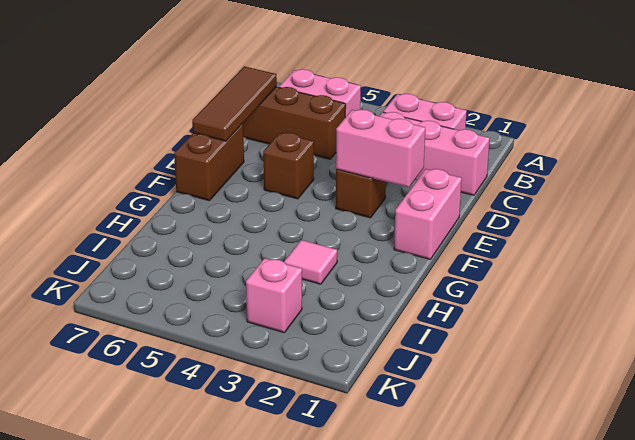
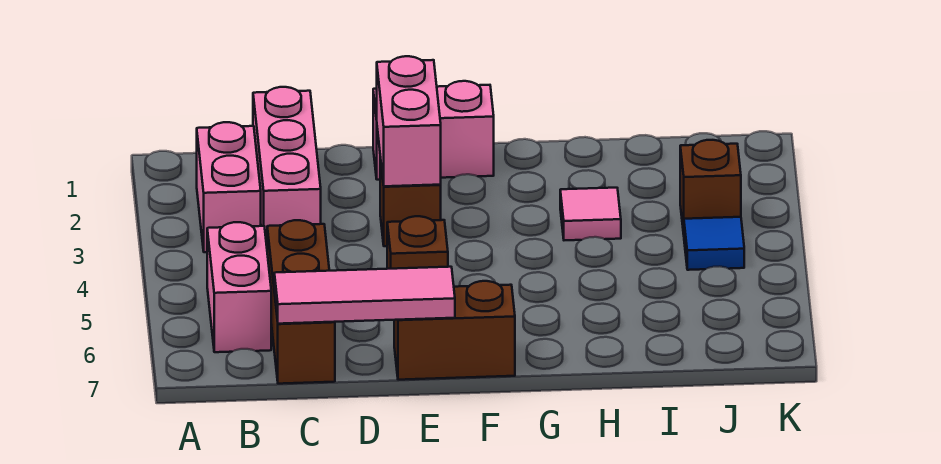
brown tile C7:E7 level 2 -> pink tile C7:E7 level 2
pink brick J3 level 1 -> brown brick J3 level 1
none -> blue tile J4 level 1

